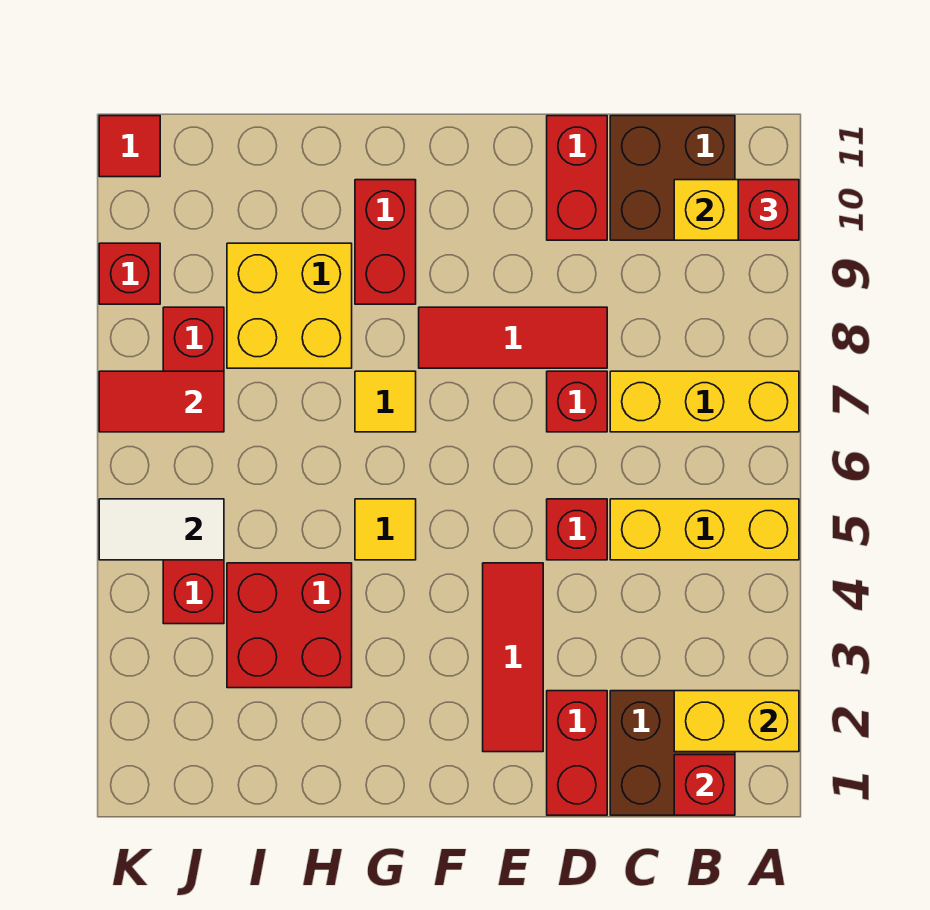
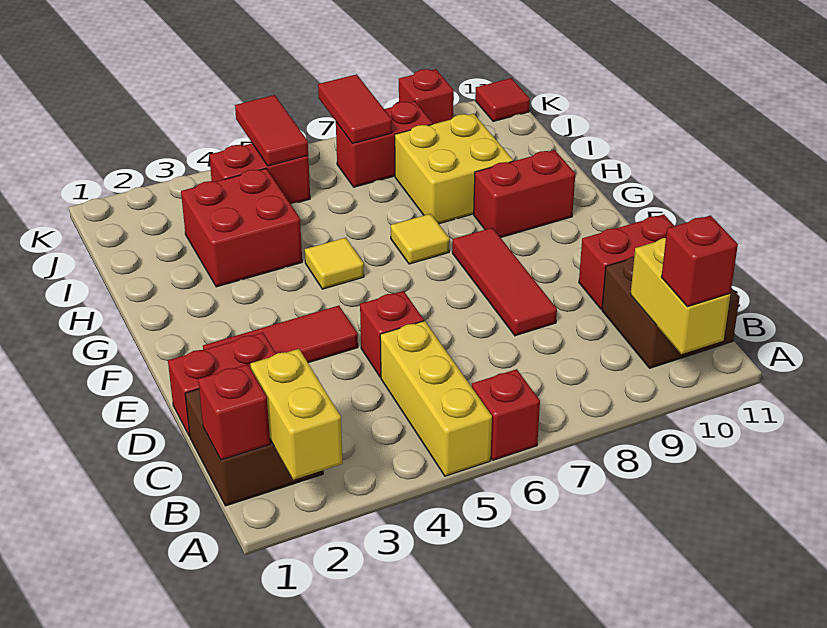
yellow brick A7:C7 level 1 -> none
red brick D7 level 1 -> red brick A6 level 1
white tile J5:K5 level 2 -> red tile J5:K5 level 2

